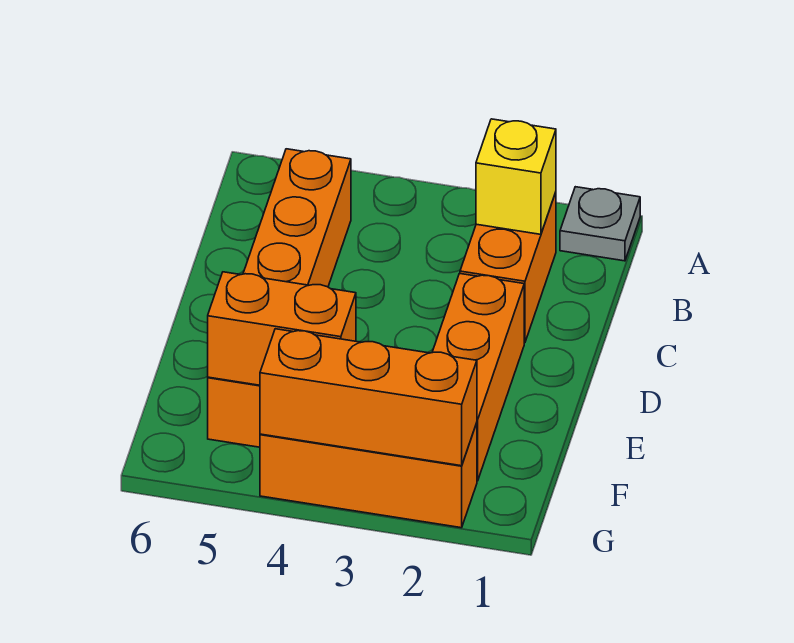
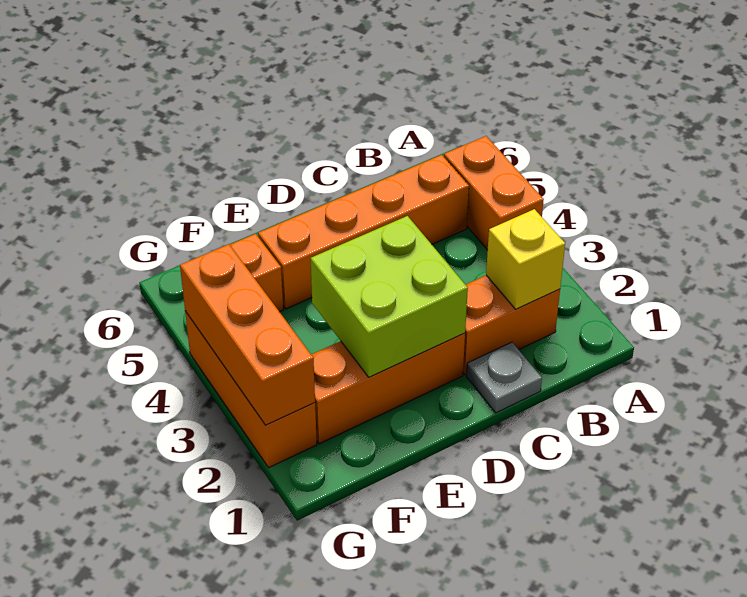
grey plate A1 level 1 -> grey plate C1 level 1
none -> lime brick D2:E3 level 2
orange brick F4:F5 level 2 -> orange brick A4:A5 level 1

